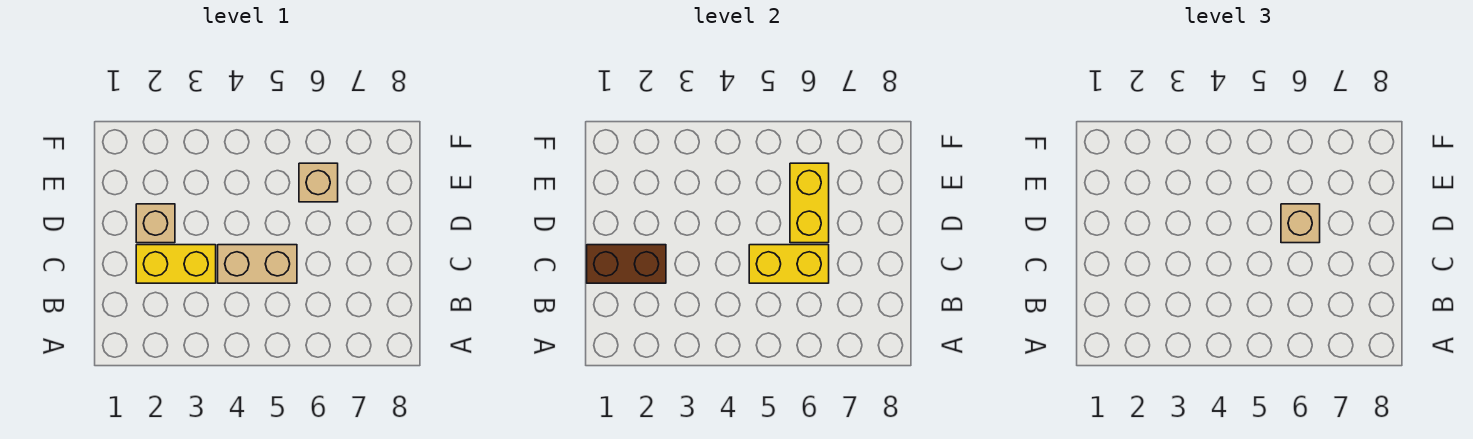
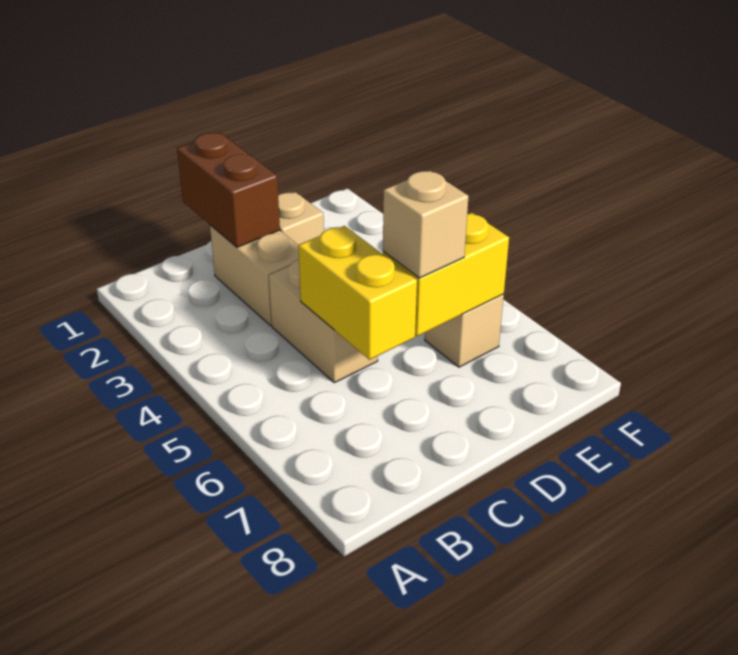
yellow brick C2:C3 level 1 -> tan brick C2:C3 level 1

